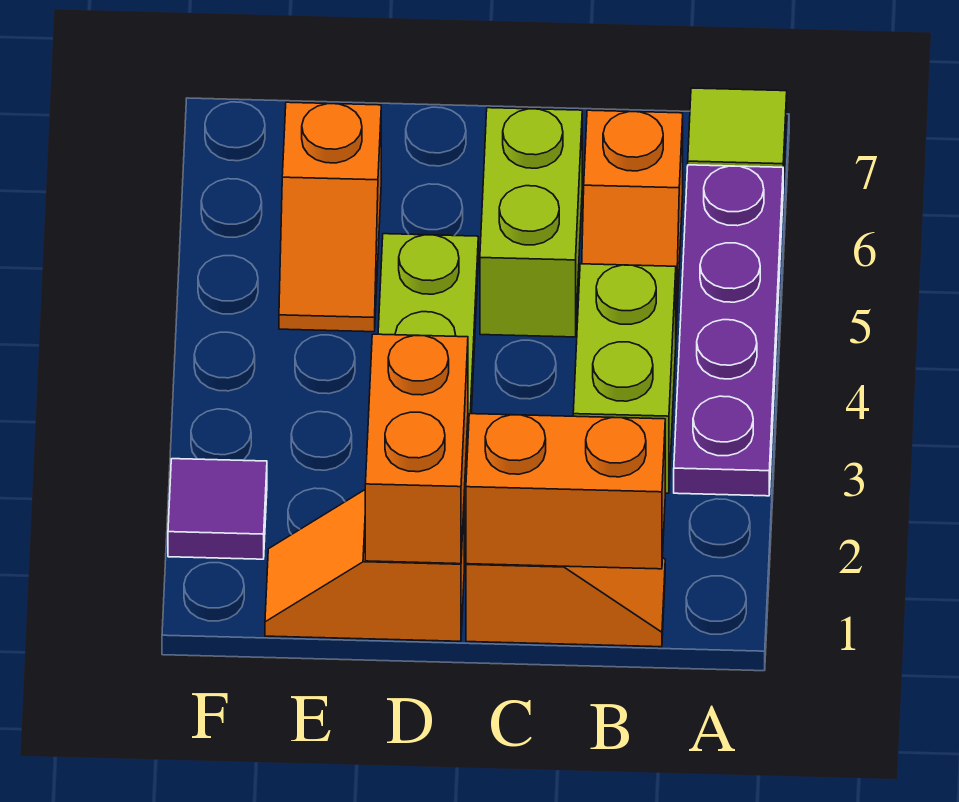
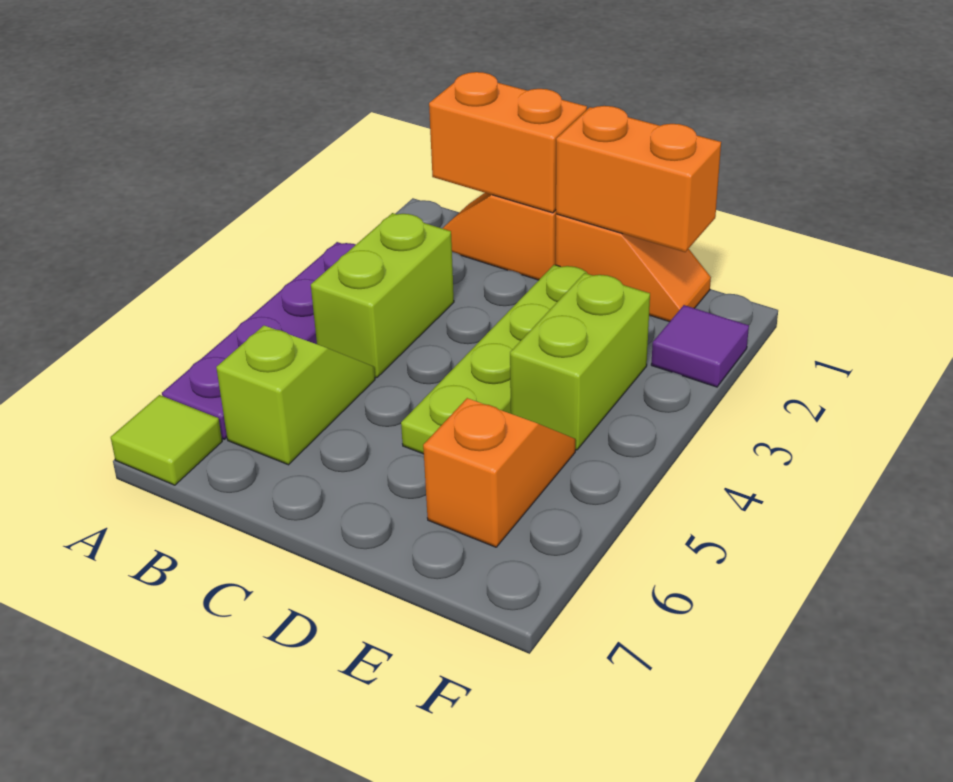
orange slope B5:B6 level 1 top 6 -> lime slope B5:B6 level 1 top 6
lime brick C5:C6 level 1 -> lime brick E3:E4 level 1
orange brick D1:D2 level 2 -> orange brick D1:E1 level 2

